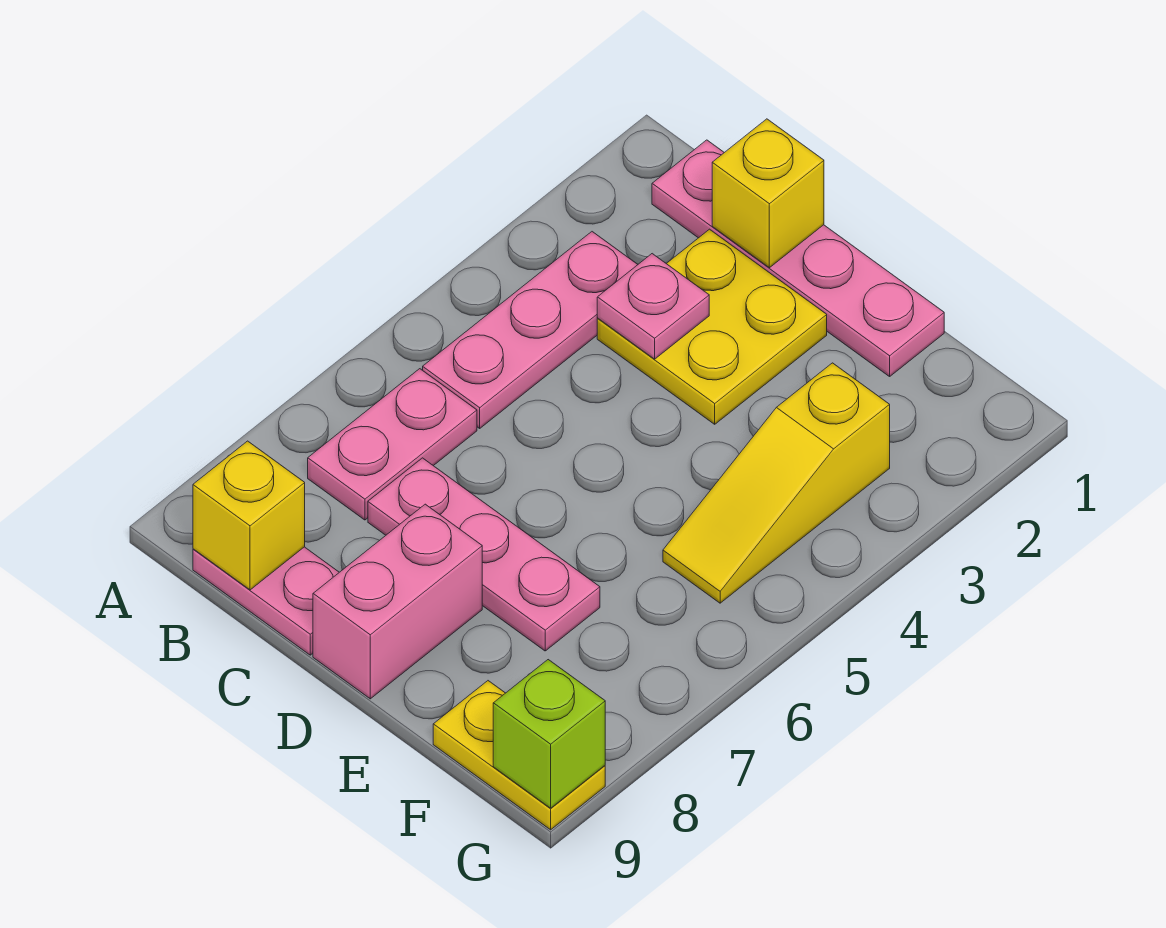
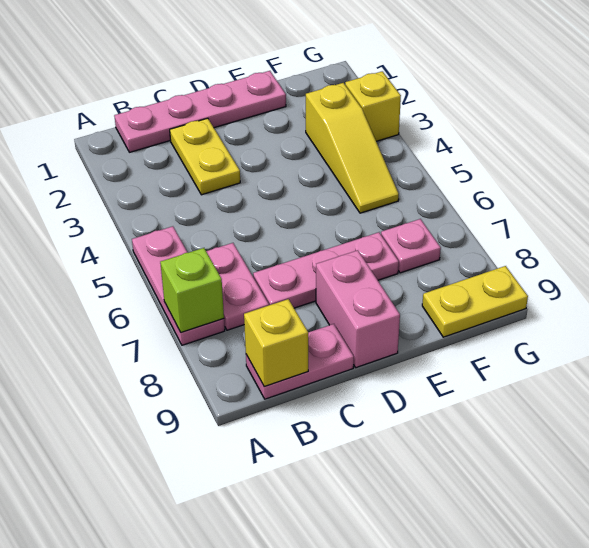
pink plate B3:B5 level 1 -> pink plate A5:A7 level 1
yellow brick C1 level 2 -> yellow brick G3 level 1
yellow plate C2:D3 level 1 -> yellow plate C2:C3 level 1
pink plate C3 level 2 -> pink plate F7 level 1
lime brick G9 level 2 -> lime brick A7 level 2

